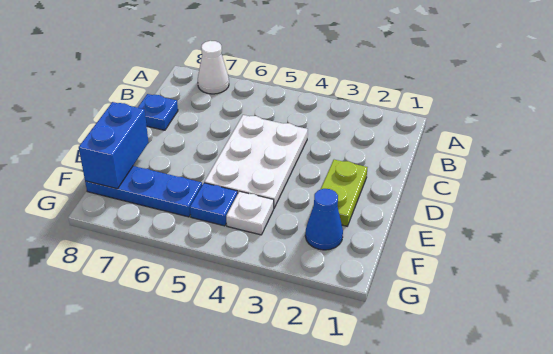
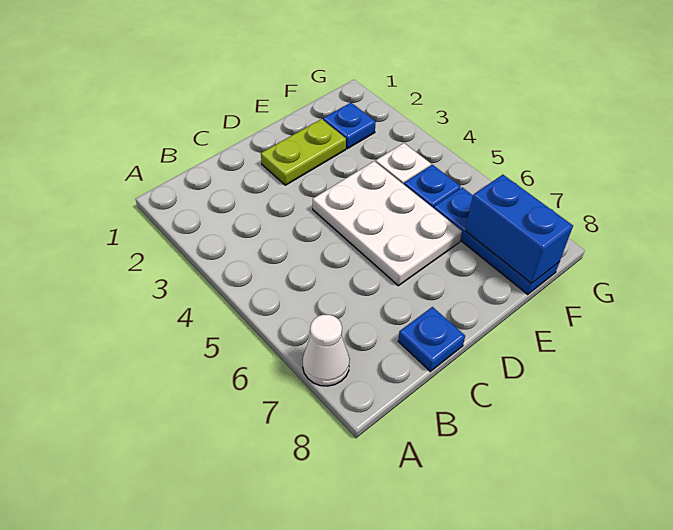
white plate C4:E5 level 1 -> white plate D4:E6 level 1
blue brick E8:F8 level 2 -> blue brick F7:F8 level 2
blue cone F2 level 1 -> blue plate F2 level 1

